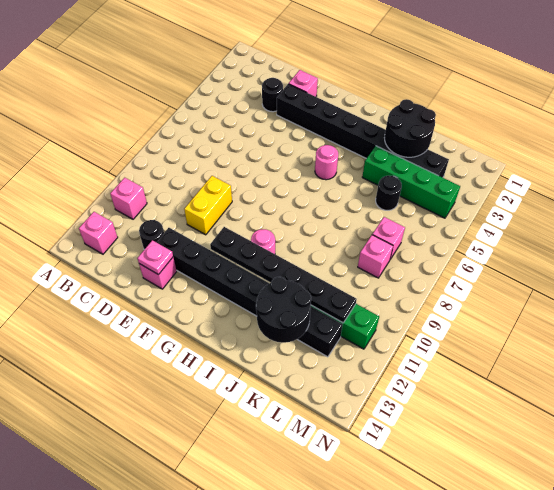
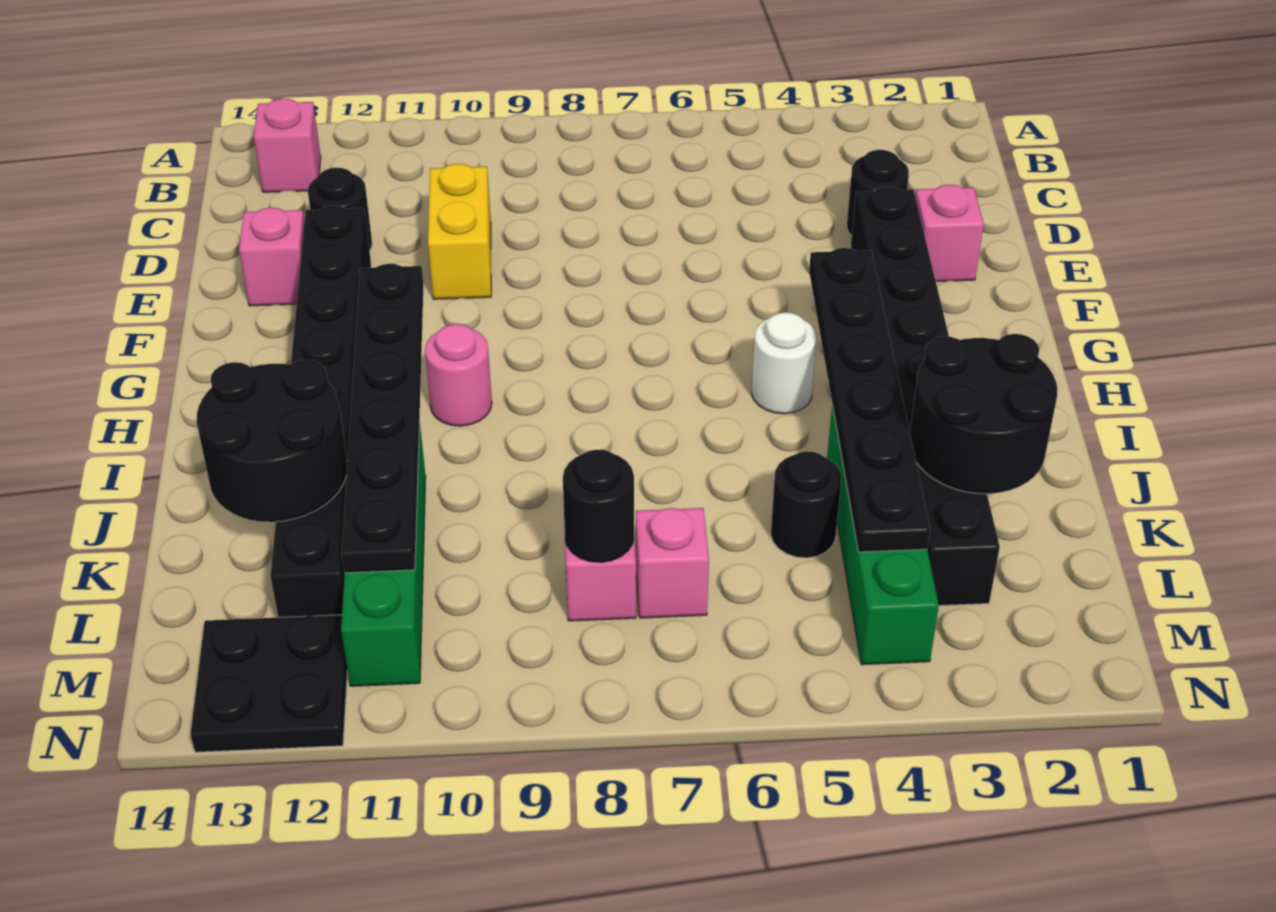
pink brick B11 level 1 -> none
yellow brick E9:E10 level 1 -> yellow brick D10:E10 level 1
pink plate E13 level 2 -> none
none -> black plate G4:L4 level 2
pink round brick H5 level 1 -> white round brick H5 level 1
none -> black round brick L8 level 2
none -> black plate M12:N13 level 1

